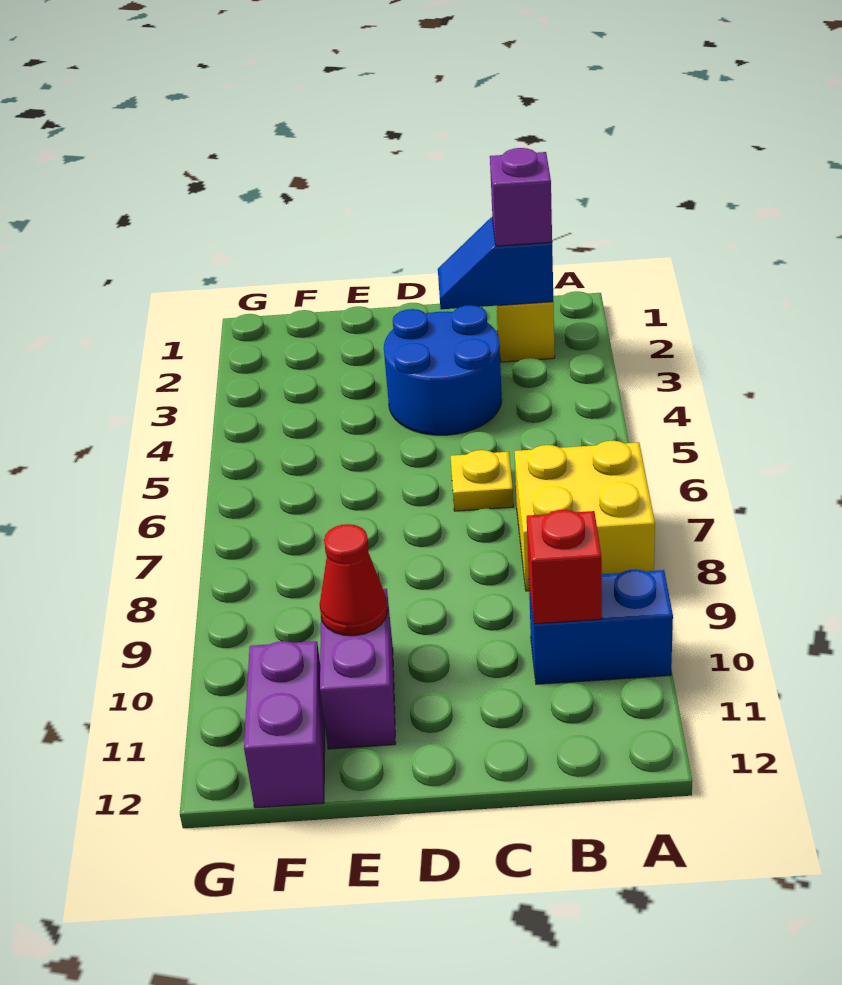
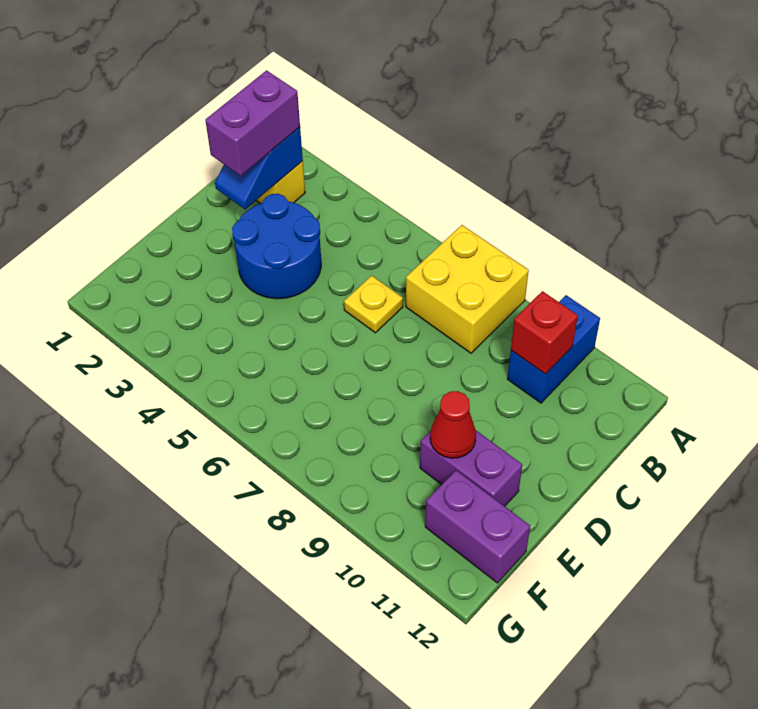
purple brick B2 level 3 -> purple brick B2:C2 level 3

